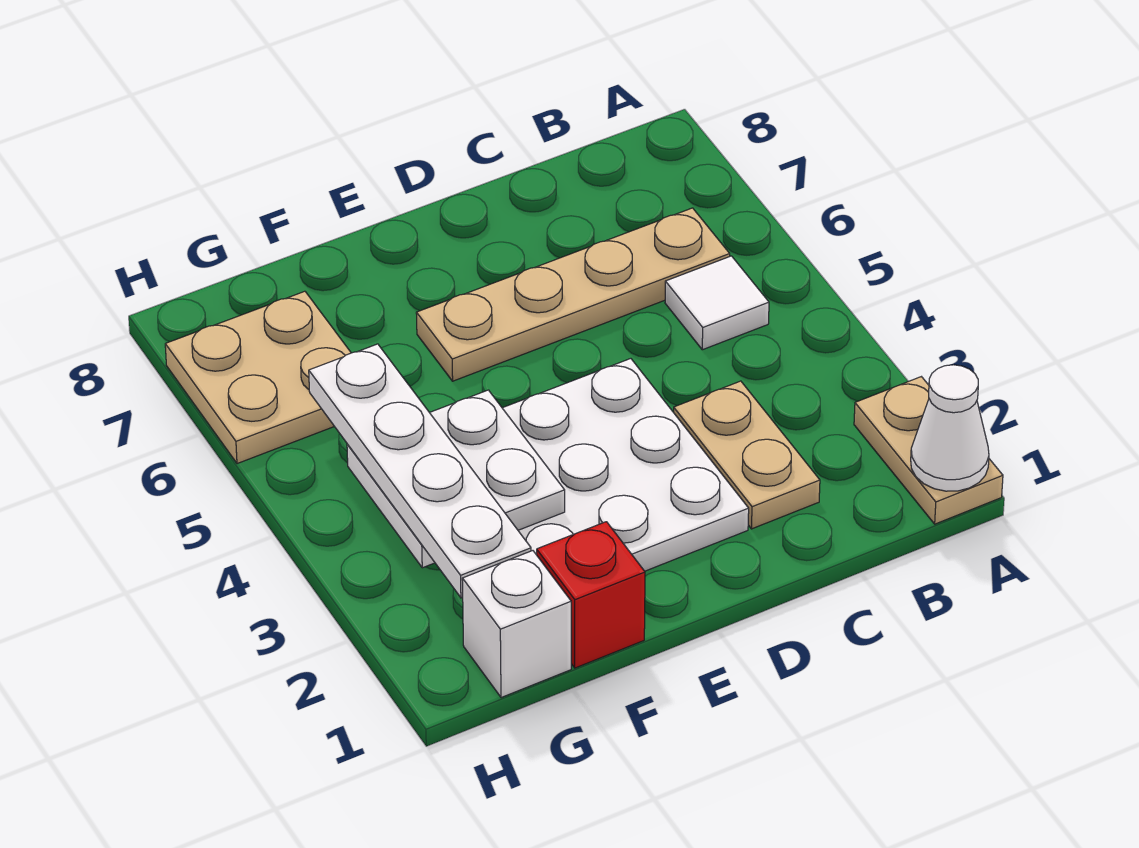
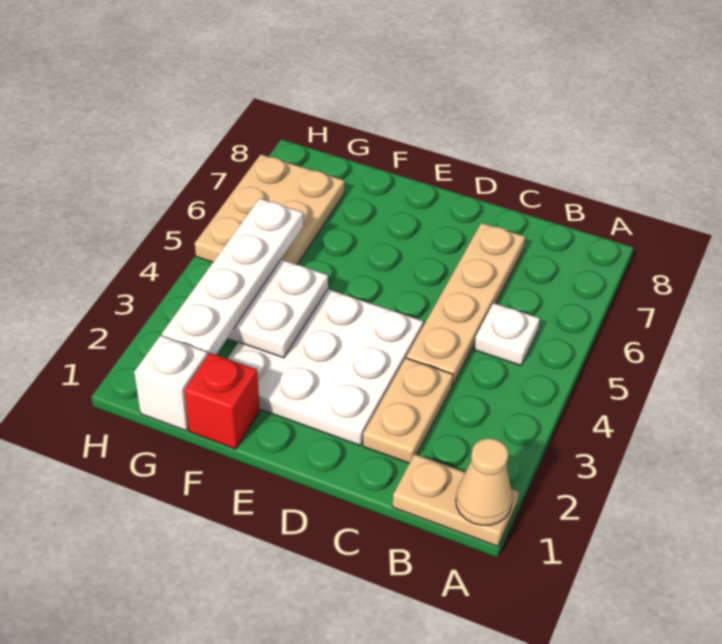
tan plate A1:A2 level 1 -> tan plate A1:B1 level 1
white cone A1 level 2 -> tan cone A1 level 2
white tile B5 level 1 -> white plate B5 level 1
tan plate B6:E6 level 1 -> tan plate C4:C7 level 1
tan plate G6:H7 level 1 -> tan plate G5:H7 level 1

